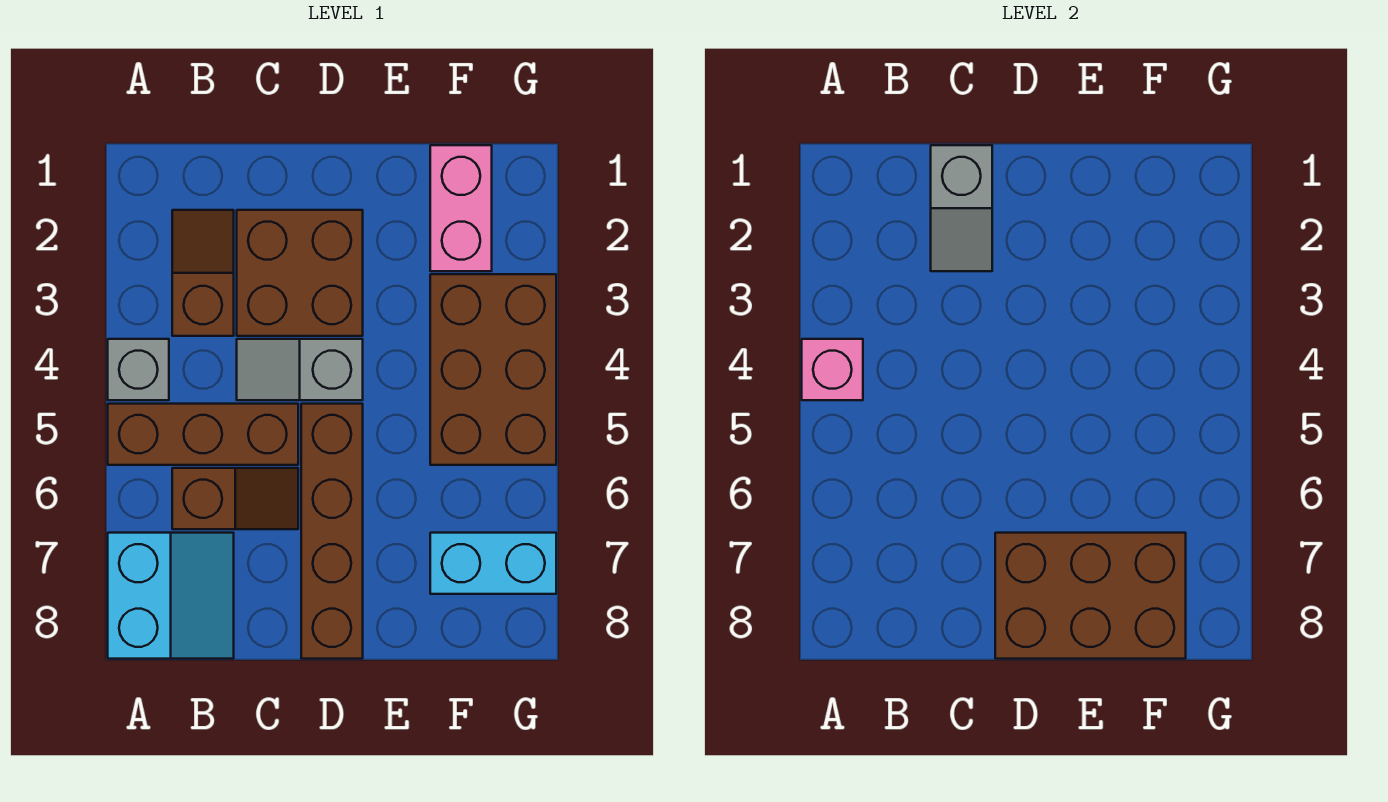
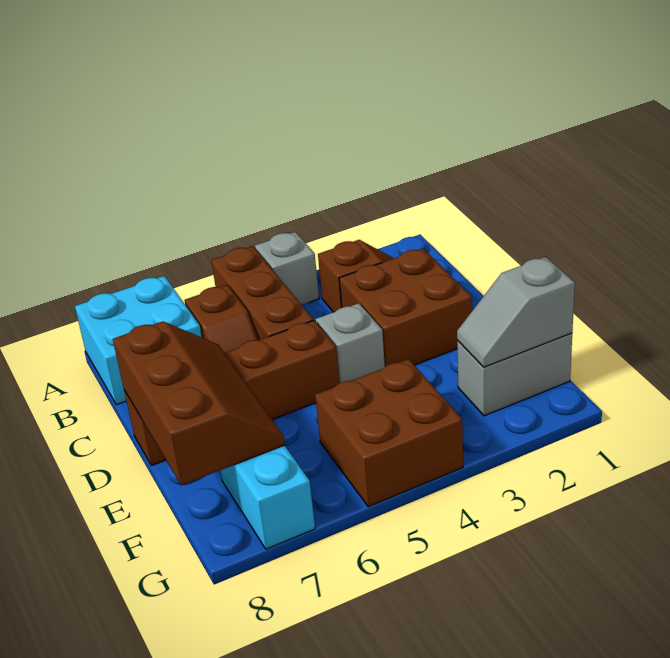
pink brick A4 level 2 -> none
cyan slope A7:B8 level 1 top A -> cyan brick A7:B8 level 1
grey slope C1:C2 level 2 top 1 -> grey slope F1:F2 level 2 top 1
brown brick D7:F8 level 2 -> brown slope D7:F8 level 2 top 8
pink brick F1:F2 level 1 -> grey brick F1:F2 level 1
brown brick F3:G5 level 1 -> brown brick F4:G5 level 1

